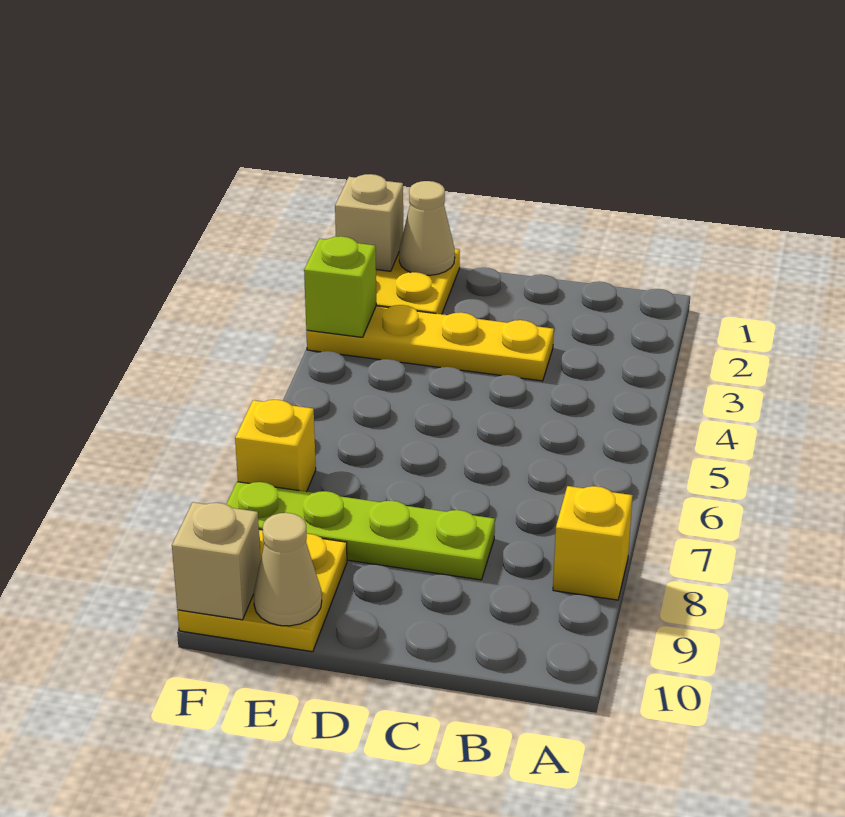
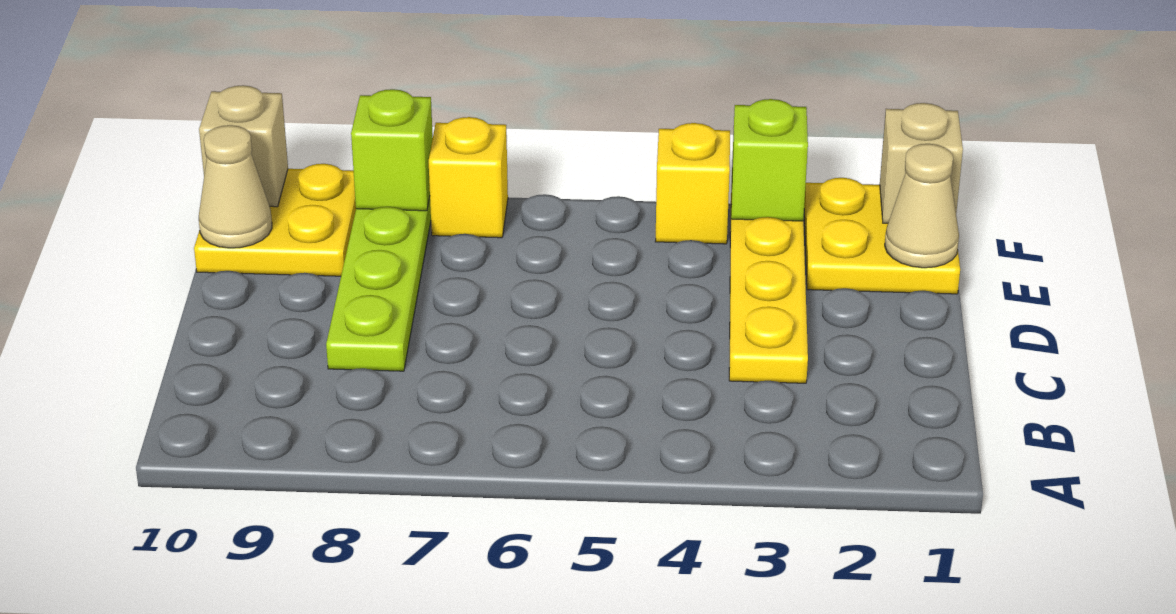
yellow brick A8 level 1 -> yellow brick F4 level 1
none -> lime brick F8 level 2

